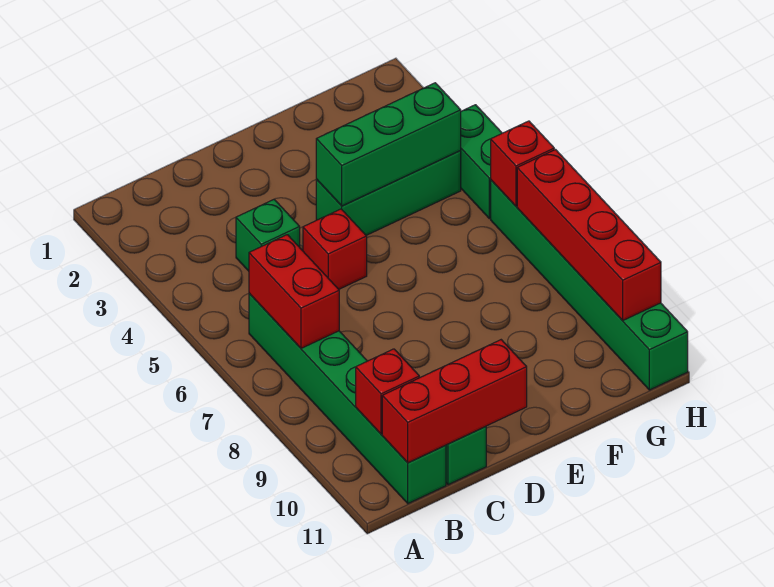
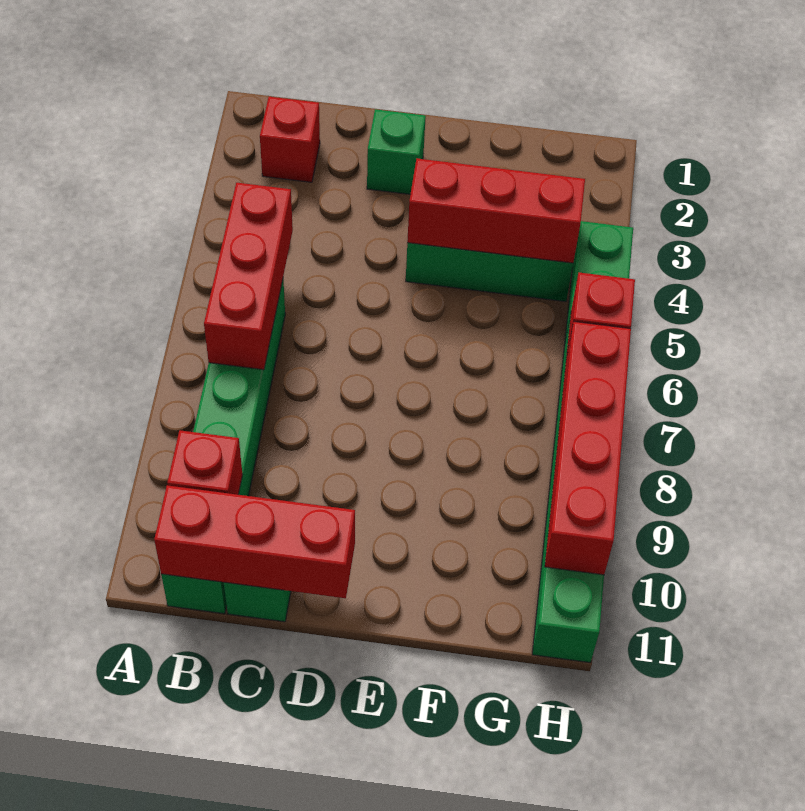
red brick B6:B7 level 2 -> red brick B5:B7 level 2
green brick C4 level 1 -> green brick D2 level 1
red brick D5 level 1 -> red brick B2 level 1
green brick E4:G4 level 2 -> red brick E4:G4 level 2

